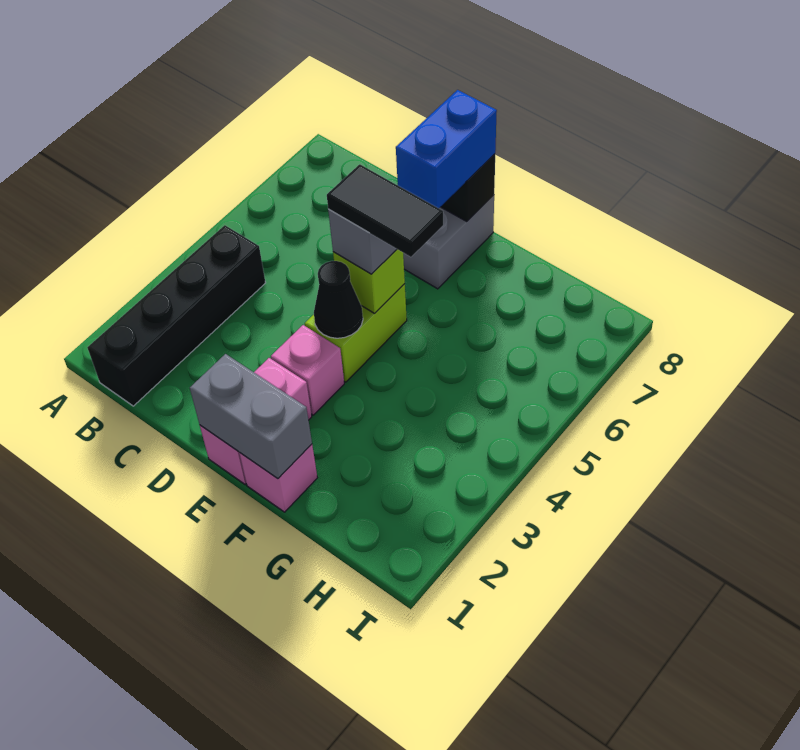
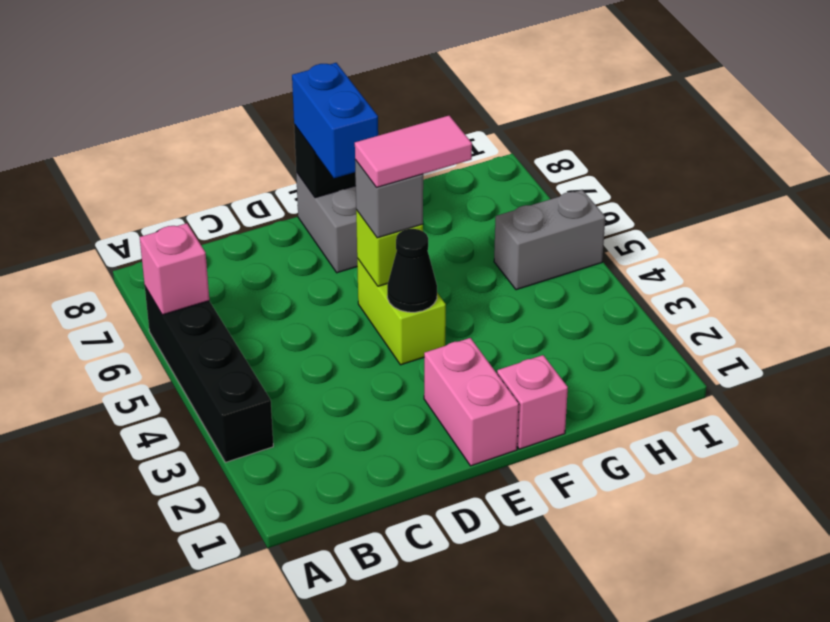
black brick B1:B4 level 1 -> black brick A3:A6 level 1
grey brick E1:F1 level 2 -> grey brick H5:I5 level 1
pink brick E3 level 1 -> pink brick A6 level 2
black tile E5:F5 level 4 -> pink tile E5:F5 level 4

